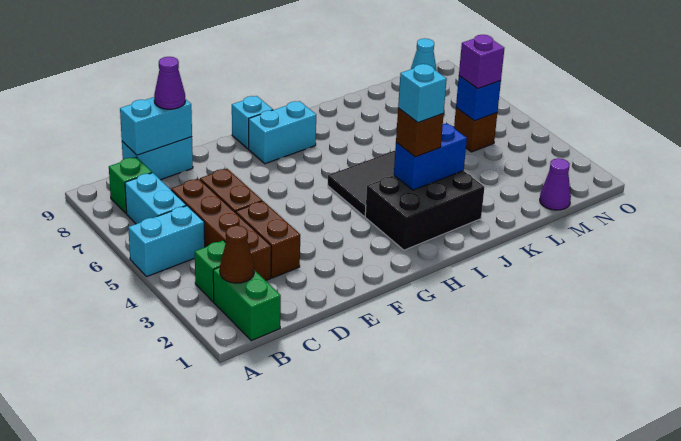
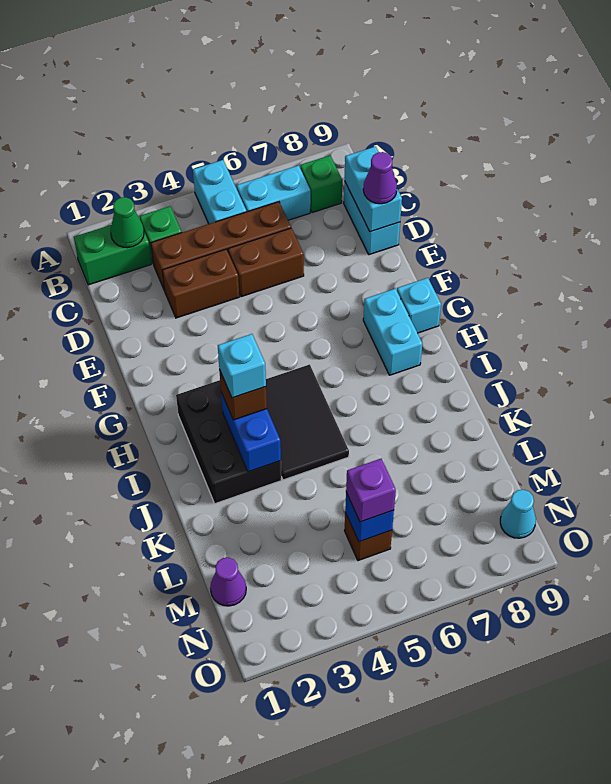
brown cone B2 level 2 -> green cone B2 level 2

